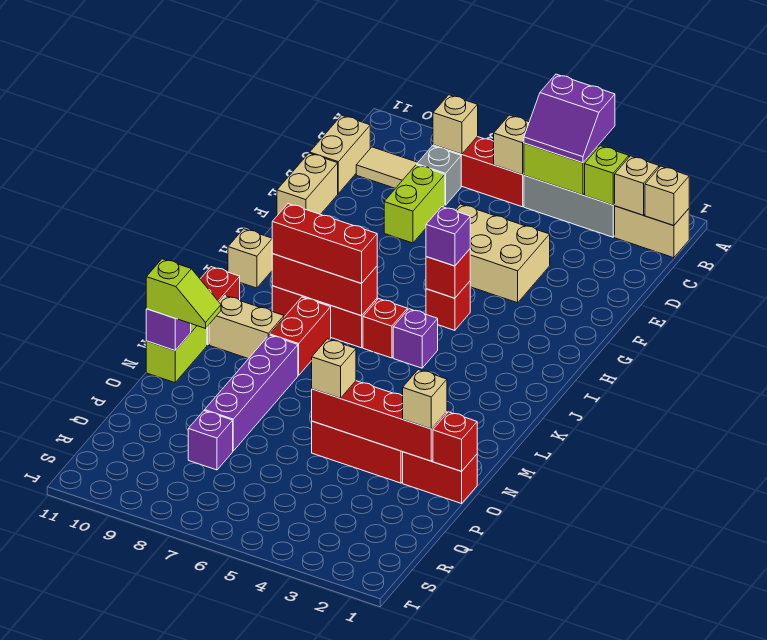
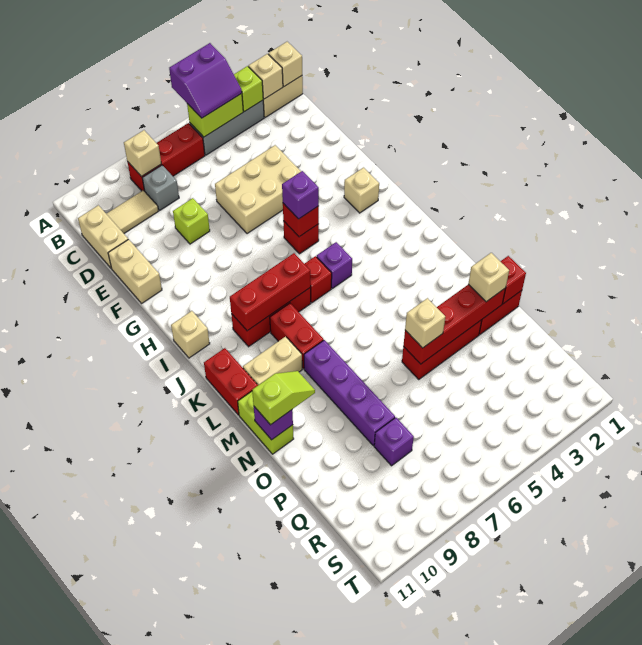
tan brick B6 level 2 -> tan brick H2 level 1
lime brick D8:E8 level 1 -> lime brick E8 level 1
red brick J7:J9 level 3 -> none

